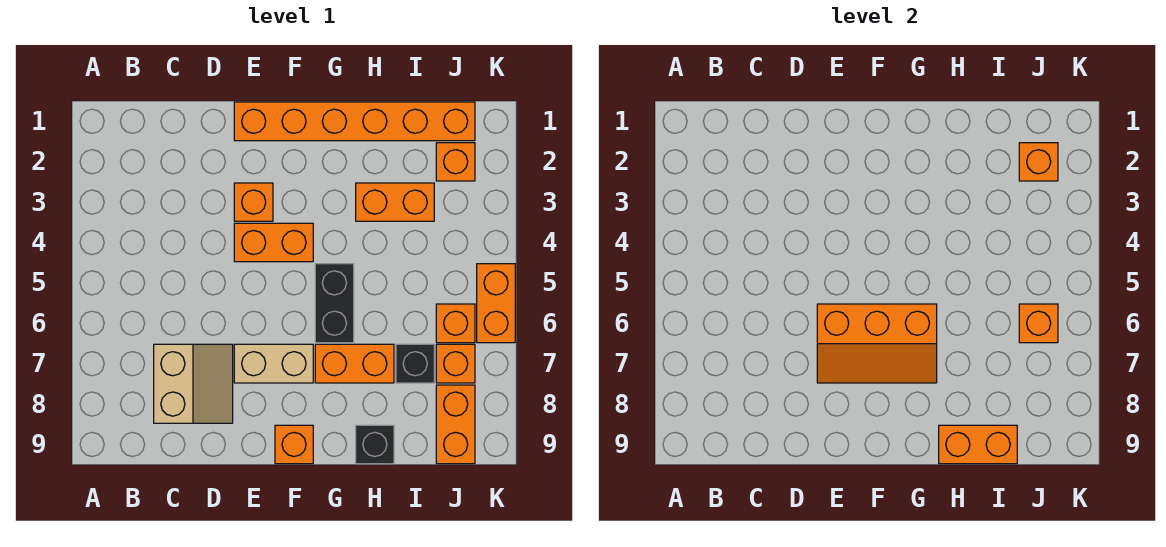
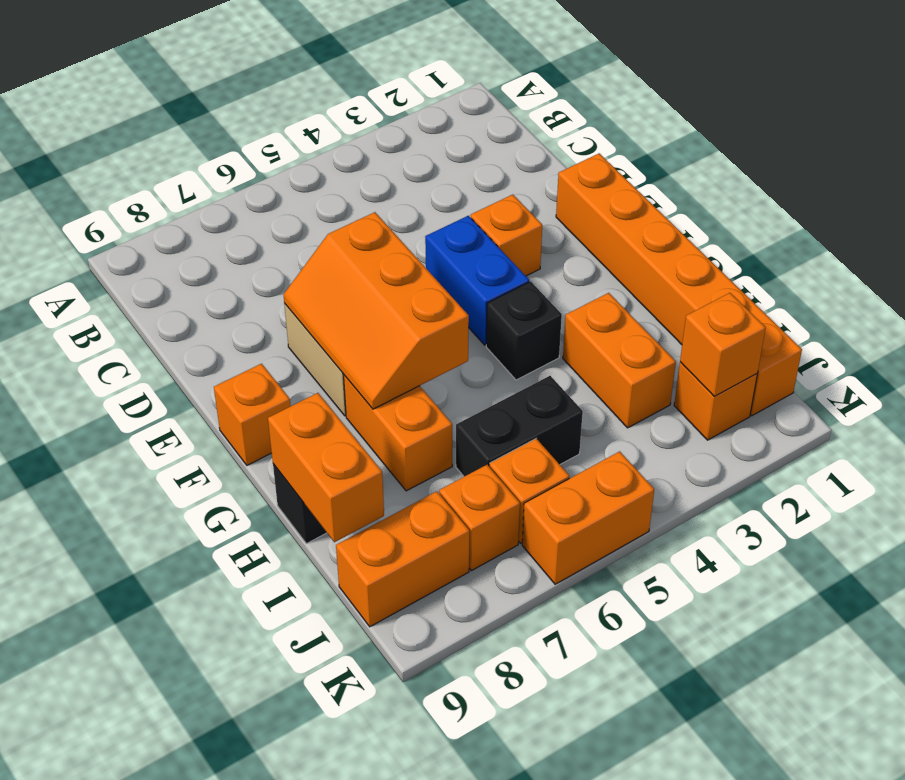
tan slope C7:D8 level 1 top C -> none
orange brick E4:F4 level 1 -> blue brick E4:F4 level 1
black brick G5:G6 level 1 -> black brick I5:I6 level 1
black brick I7 level 1 -> black brick G4 level 1
orange brick J6 level 2 -> none

